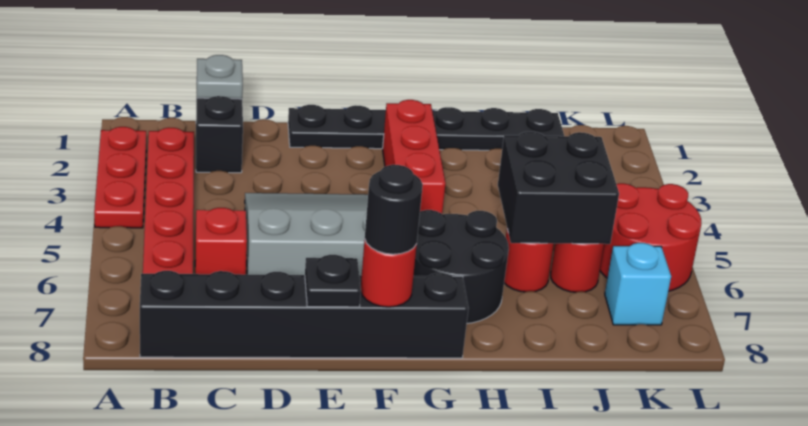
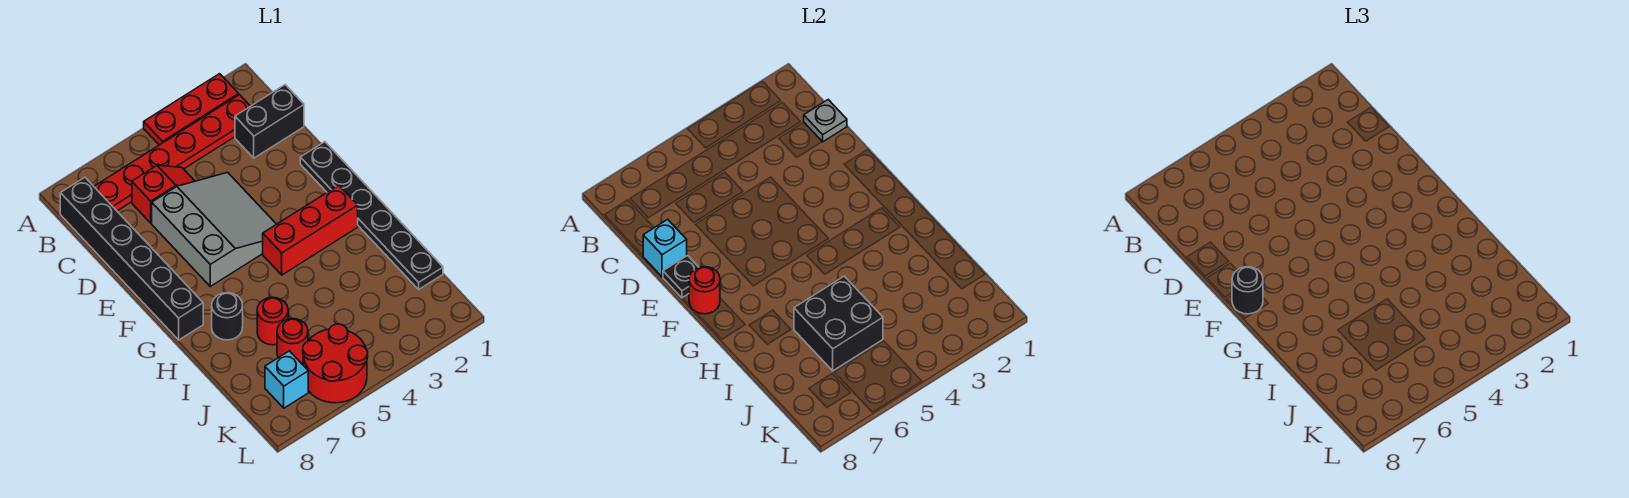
none -> cyan brick D8 level 2
black round brick G6:H7 level 1 -> black round brick H7 level 1

